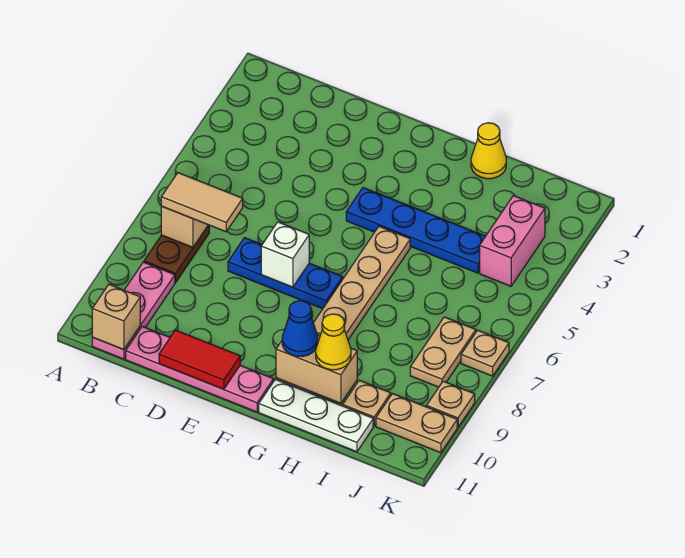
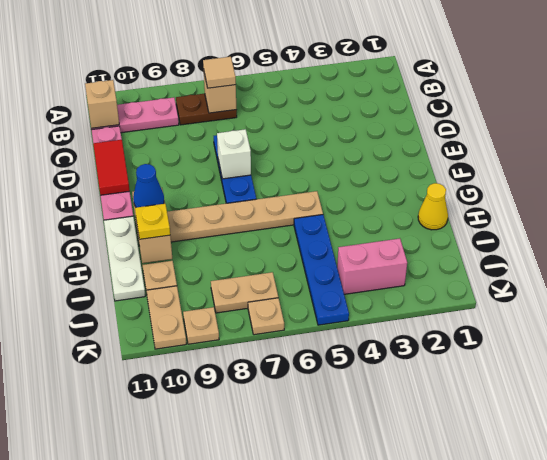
tan tile B7:C7 level 3 -> tan tile B7 level 3
blue plate F4:I4 level 1 -> blue plate H5:K5 level 1
yellow cone H10 level 3 -> yellow plate H10 level 3

